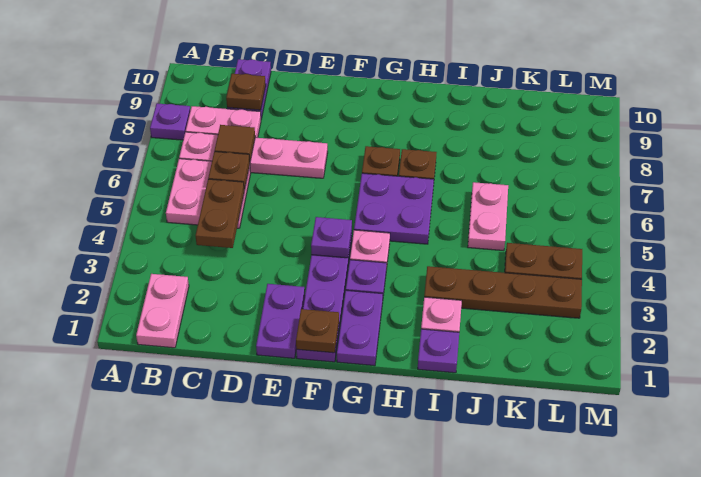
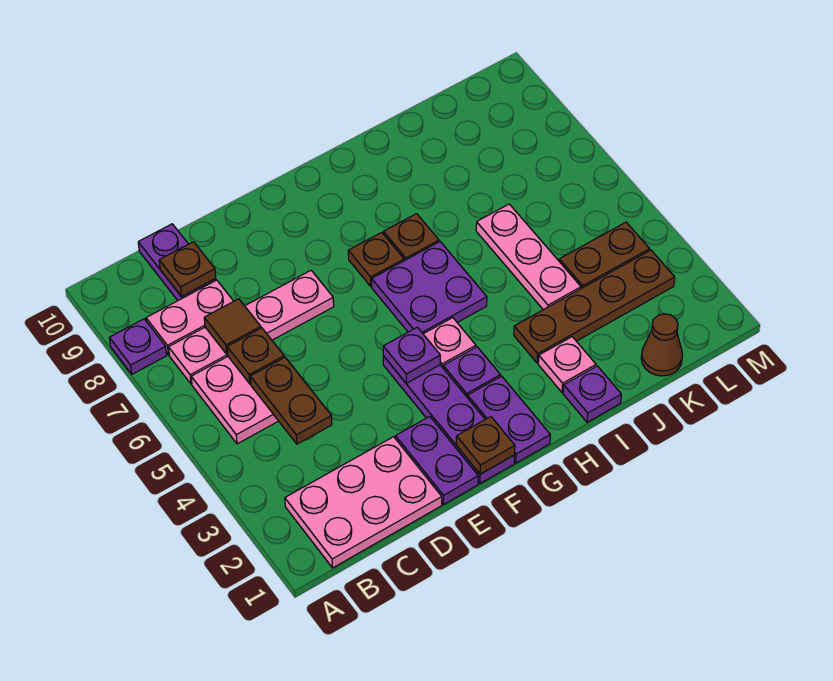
pink plate B1:B2 level 1 -> pink plate B1:D2 level 1
pink plate J5:J6 level 1 -> pink plate J4:J6 level 1
none -> brown cone K1 level 1

